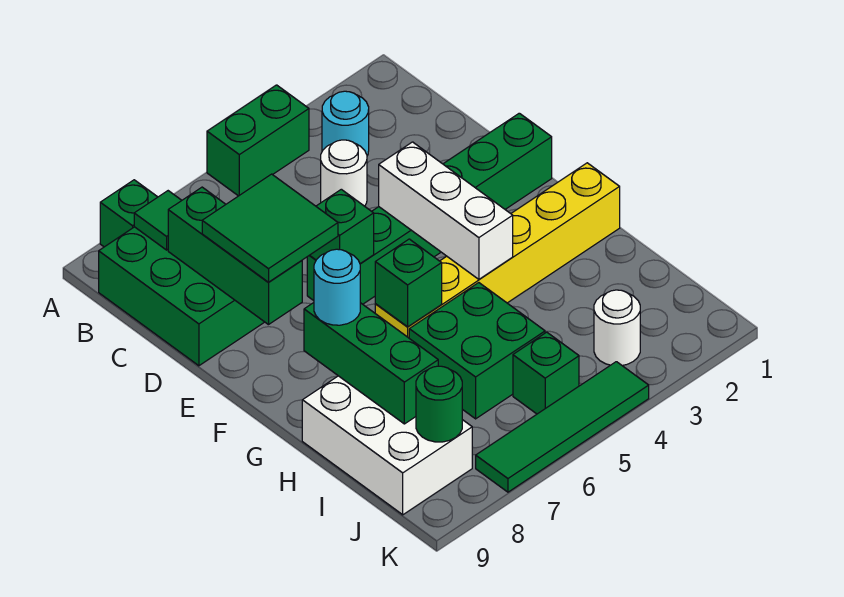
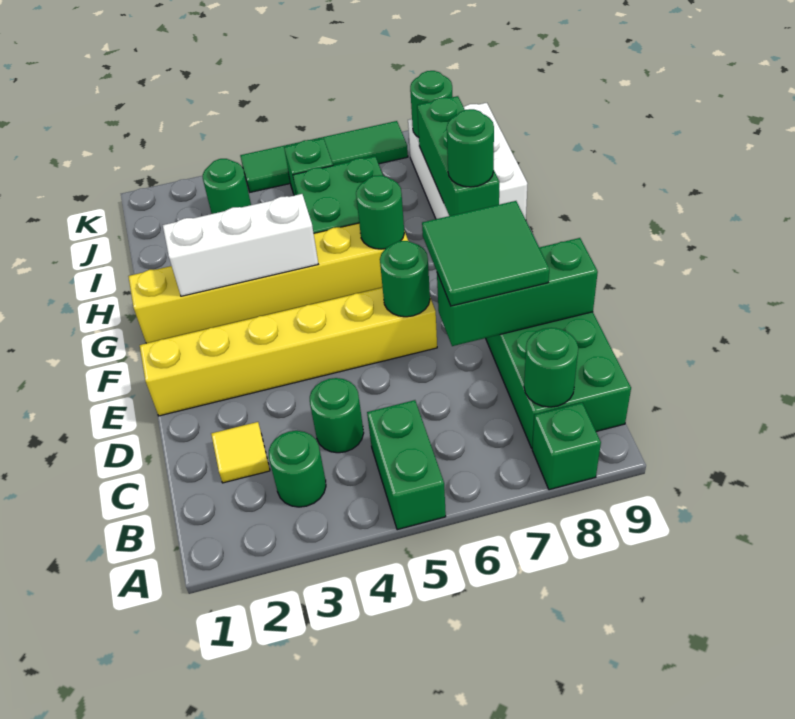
green brick A4:A5 level 1 -> green brick A5:B5 level 1
cyan round brick B3 level 1 -> green round brick B3 level 1
green tile B8 level 2 -> green round brick B8 level 2
none -> yellow tile C2 level 1
white round brick C4 level 1 -> green round brick C4 level 1
green brick C8:E8 level 2 -> green brick D7:D9 level 2
green brick E1:E6 level 1 -> yellow brick E1:E6 level 1
white brick E4:G4 level 2 -> white brick G2:G4 level 2
green brick E6 level 2 -> green round brick E6 level 2
green brick G6 level 2 -> green round brick G6 level 2
cyan round brick G8 level 3 -> green round brick G8 level 3
white round brick J3 level 1 -> green round brick J3 level 1

